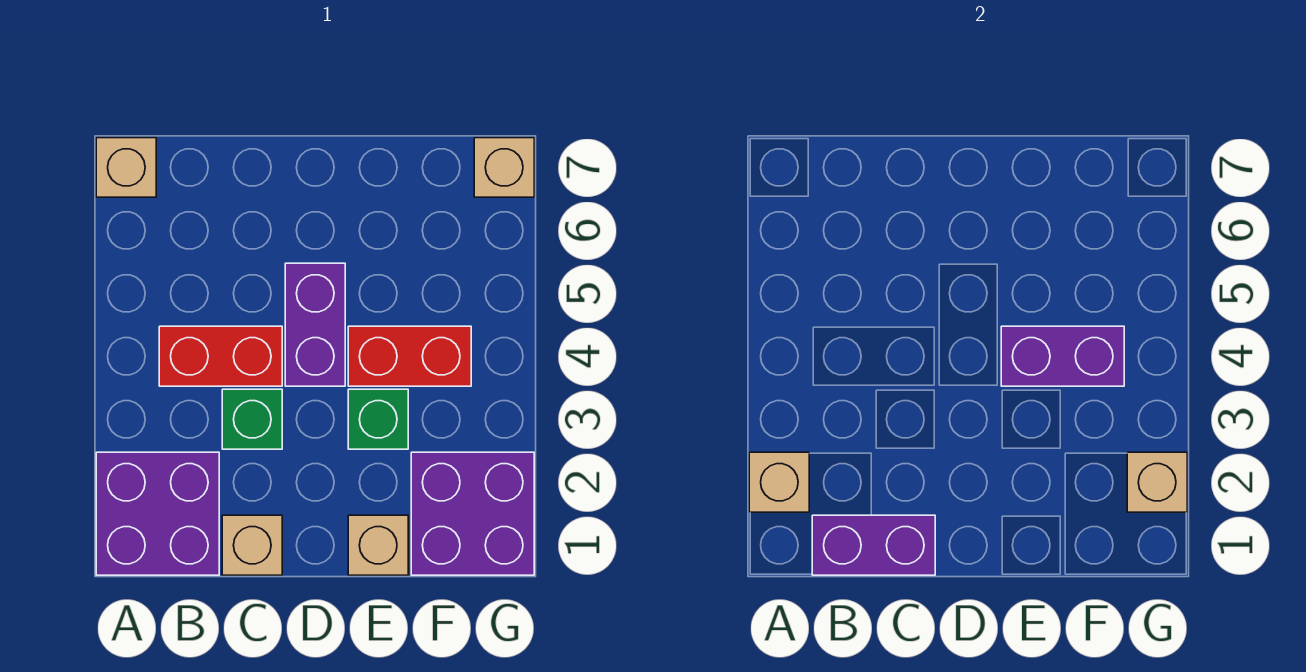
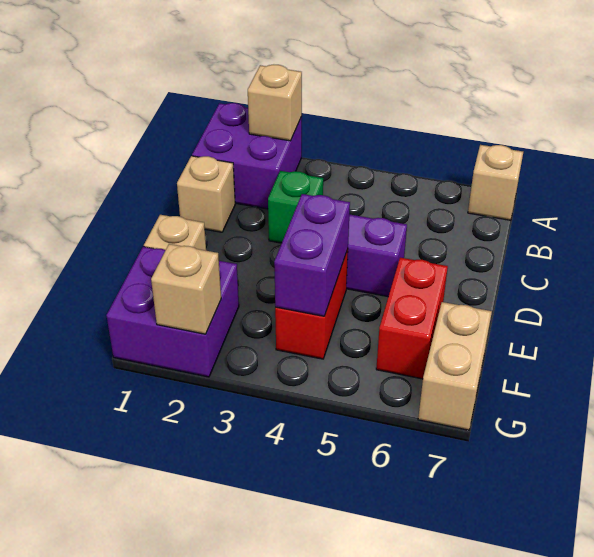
purple brick B1:C1 level 2 -> none
red brick B4:C4 level 1 -> red brick E6:F6 level 1
green brick E3 level 1 -> none
tan brick G7 level 1 -> tan brick F7:G7 level 1

